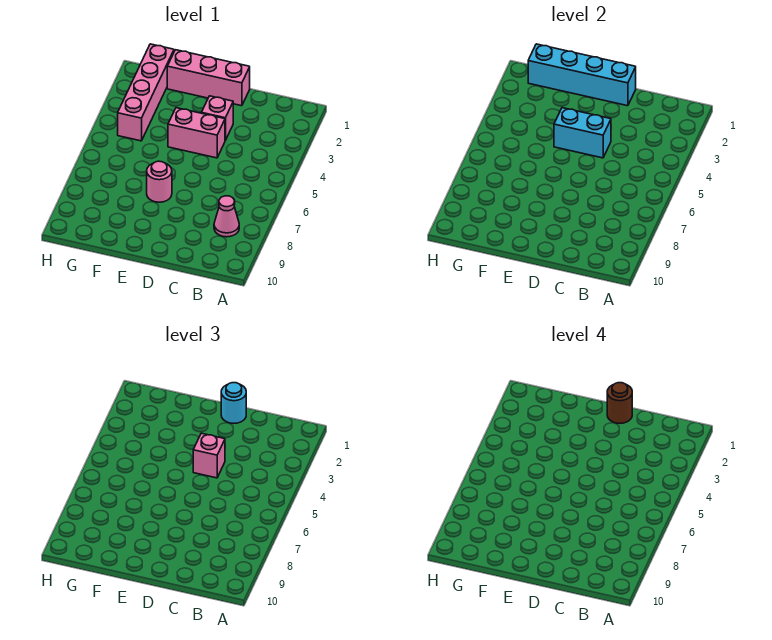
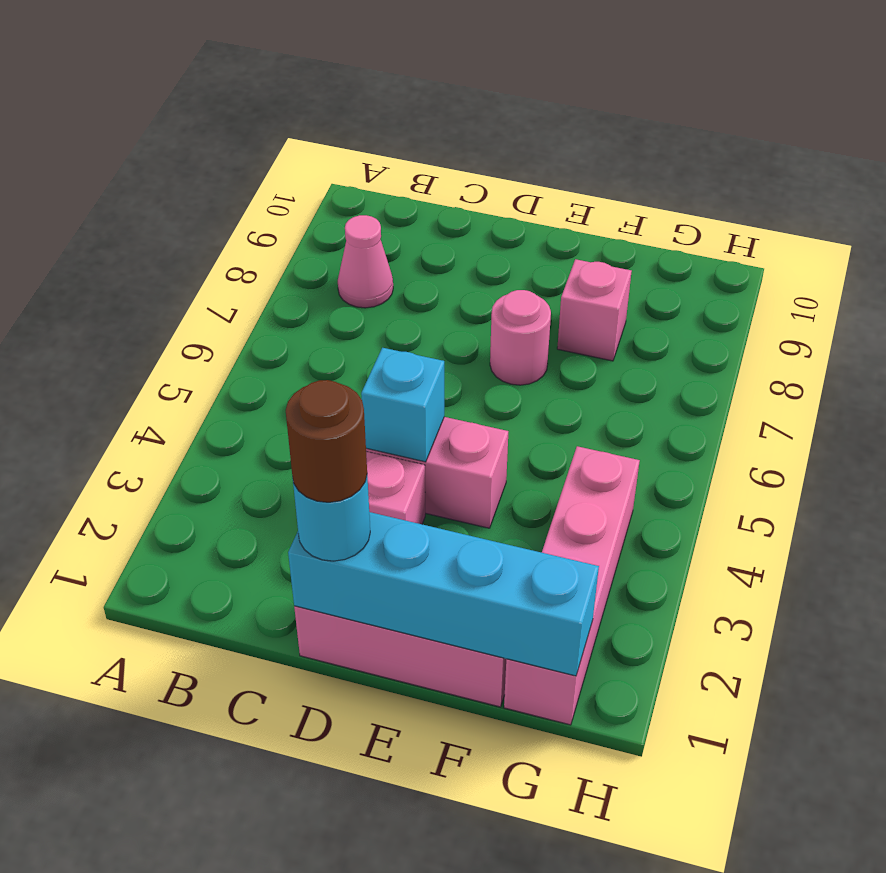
cyan brick D4:E4 level 2 -> cyan brick D4 level 2
pink brick D4 level 3 -> pink brick F8 level 1

